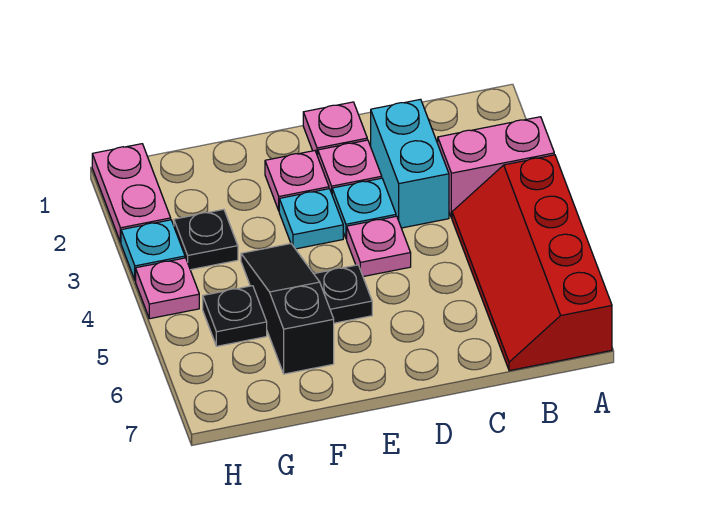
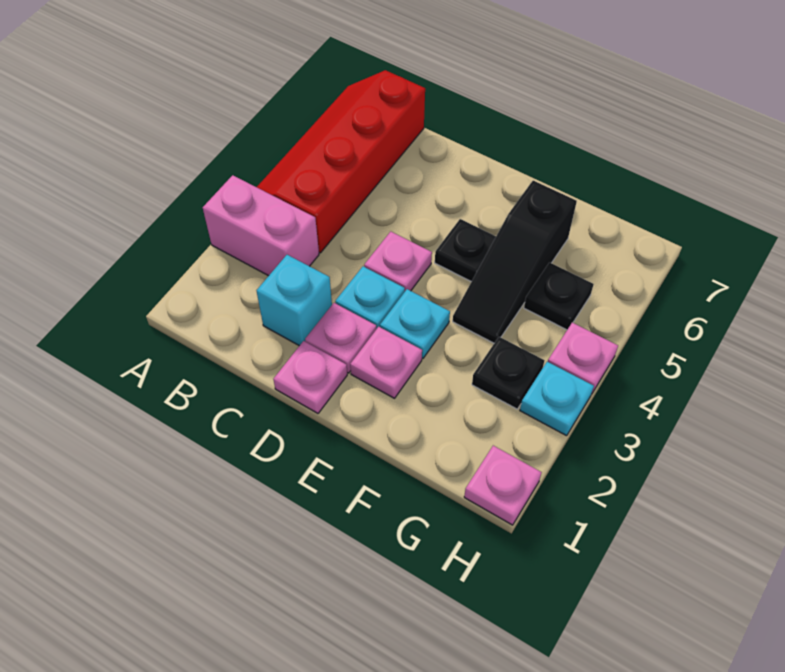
red slope A4:B7 level 1 top A -> red slope A4:B7 level 1 top B
cyan brick C2:C3 level 1 -> cyan brick C2 level 1
pink plate H1:H2 level 1 -> pink plate H1 level 1

